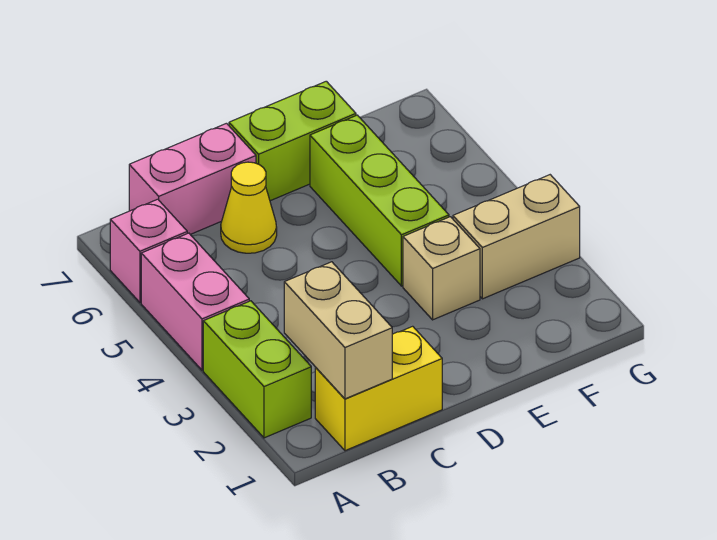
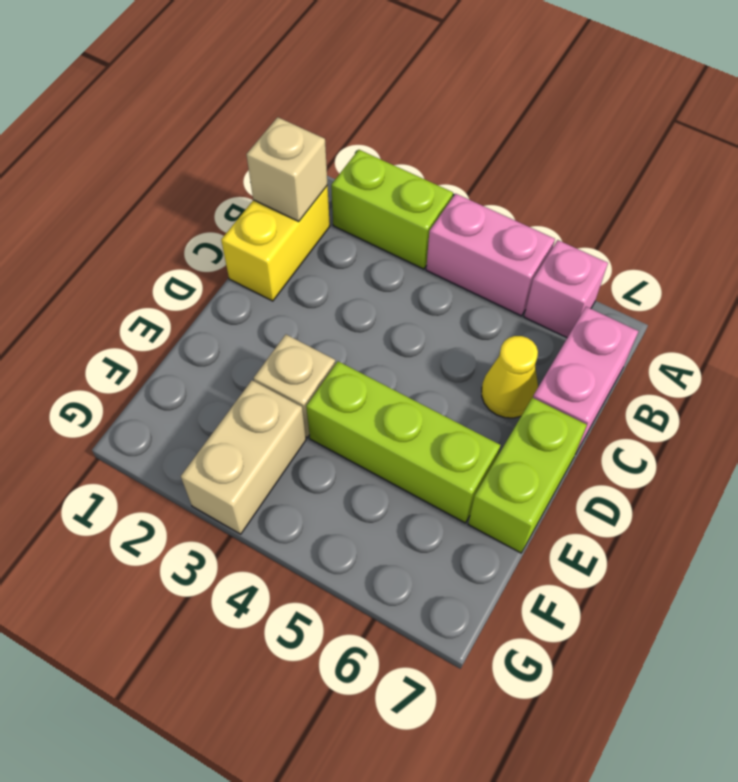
tan brick B1:B2 level 2 -> tan brick B1 level 2

